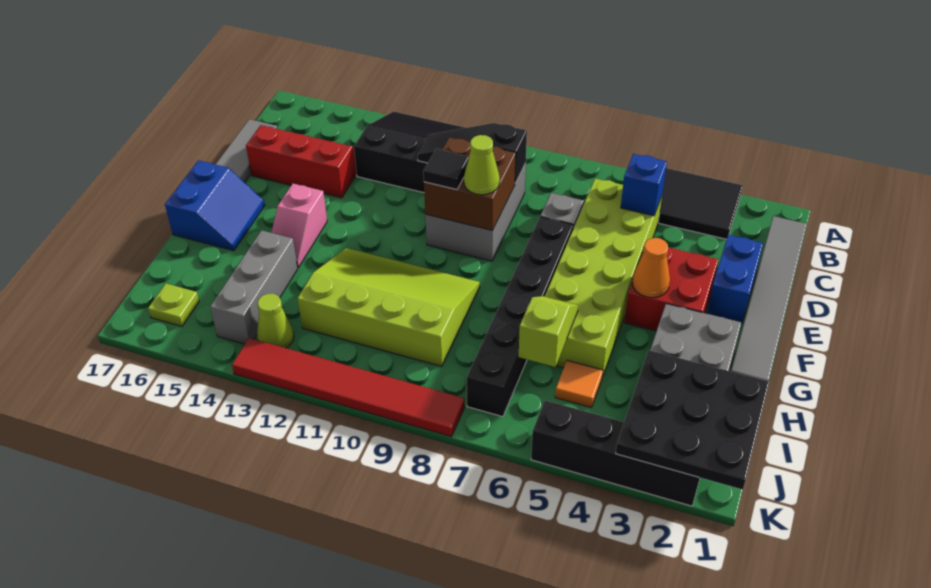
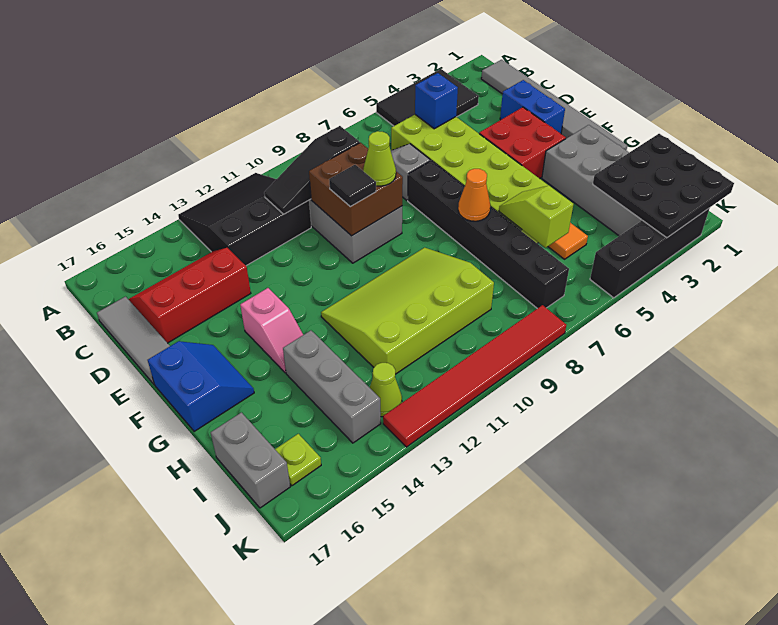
orange cone F4 level 2 -> orange cone G7 level 2
none -> grey brick I17:J17 level 1

